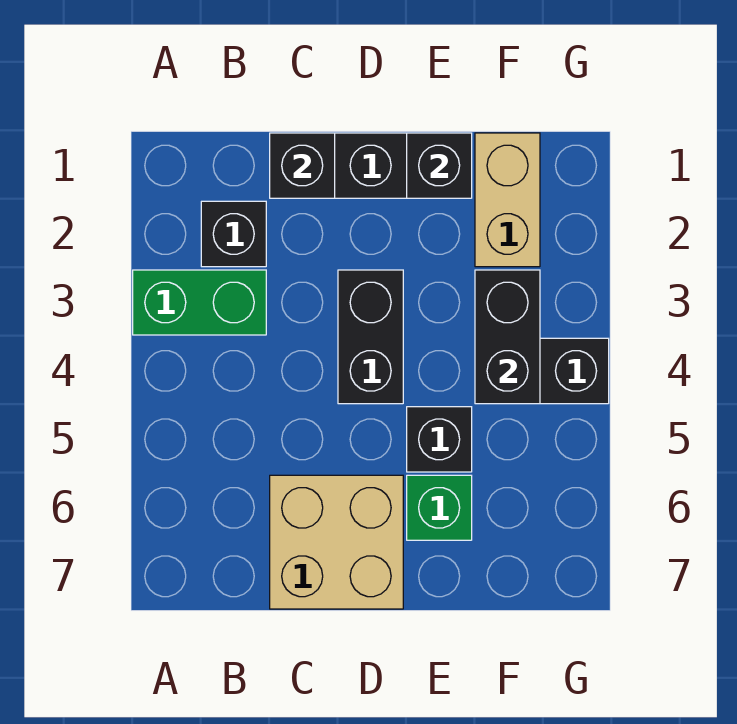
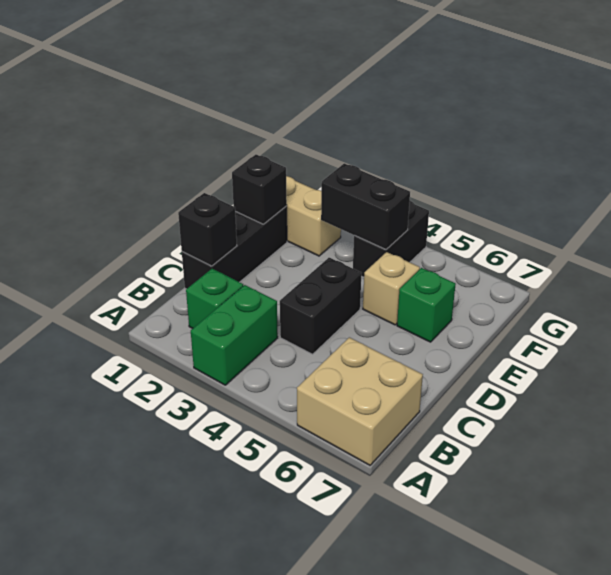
black brick B2 level 1 -> green brick B2 level 1
tan brick C6:D7 level 1 -> tan brick A6:B7 level 1
black brick D3:D4 level 1 -> black brick C4:D4 level 1
black brick E5 level 1 -> tan brick E5 level 1

